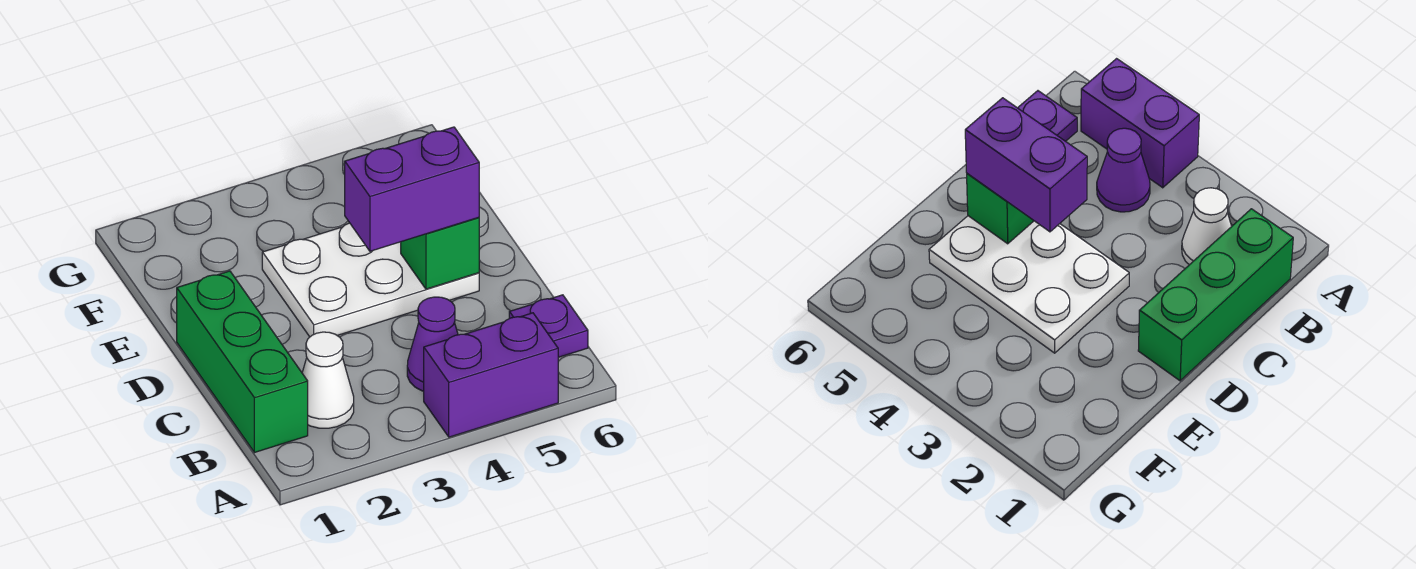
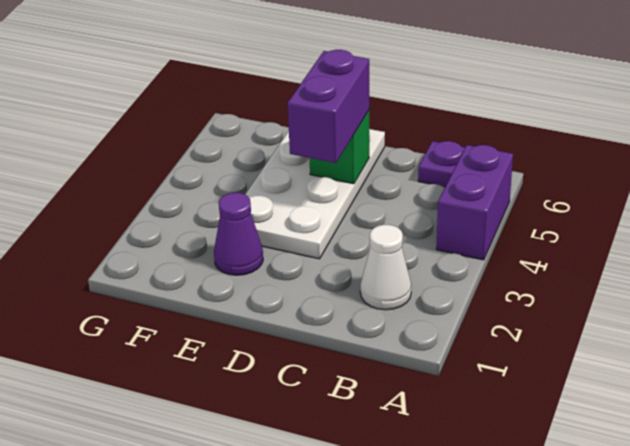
green brick B1:D1 level 1 -> none
purple cone B4 level 1 -> purple cone E2 level 1
white plate D3:E5 level 1 -> white plate D3:E6 level 1

